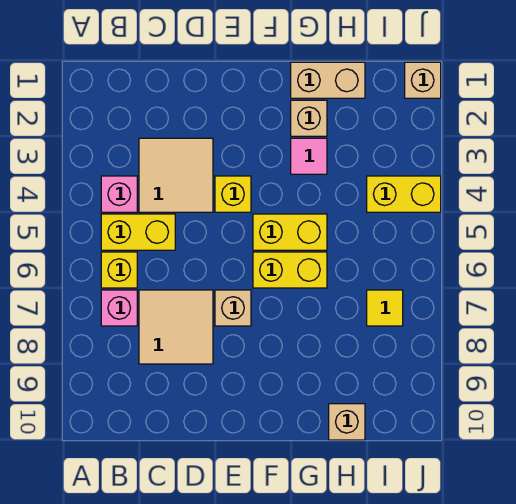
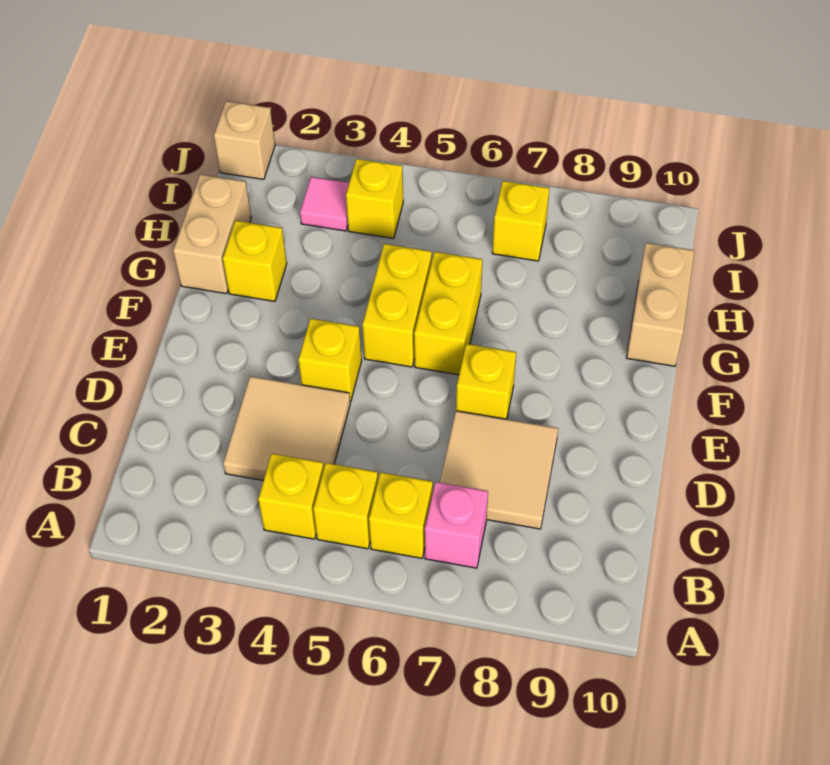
pink brick B4 level 1 -> yellow brick B4 level 1
yellow brick B5:C5 level 1 -> yellow brick B5 level 1
tan brick E7 level 1 -> yellow brick E7 level 1
tan brick G2 level 1 -> yellow brick G2 level 1
pink tile G3 level 1 -> pink tile I3 level 1
tan brick H10 level 1 -> tan brick G10:H10 level 1
yellow brick I4:J4 level 1 -> yellow brick I4 level 1
yellow tile I7 level 1 -> yellow brick I7 level 1

